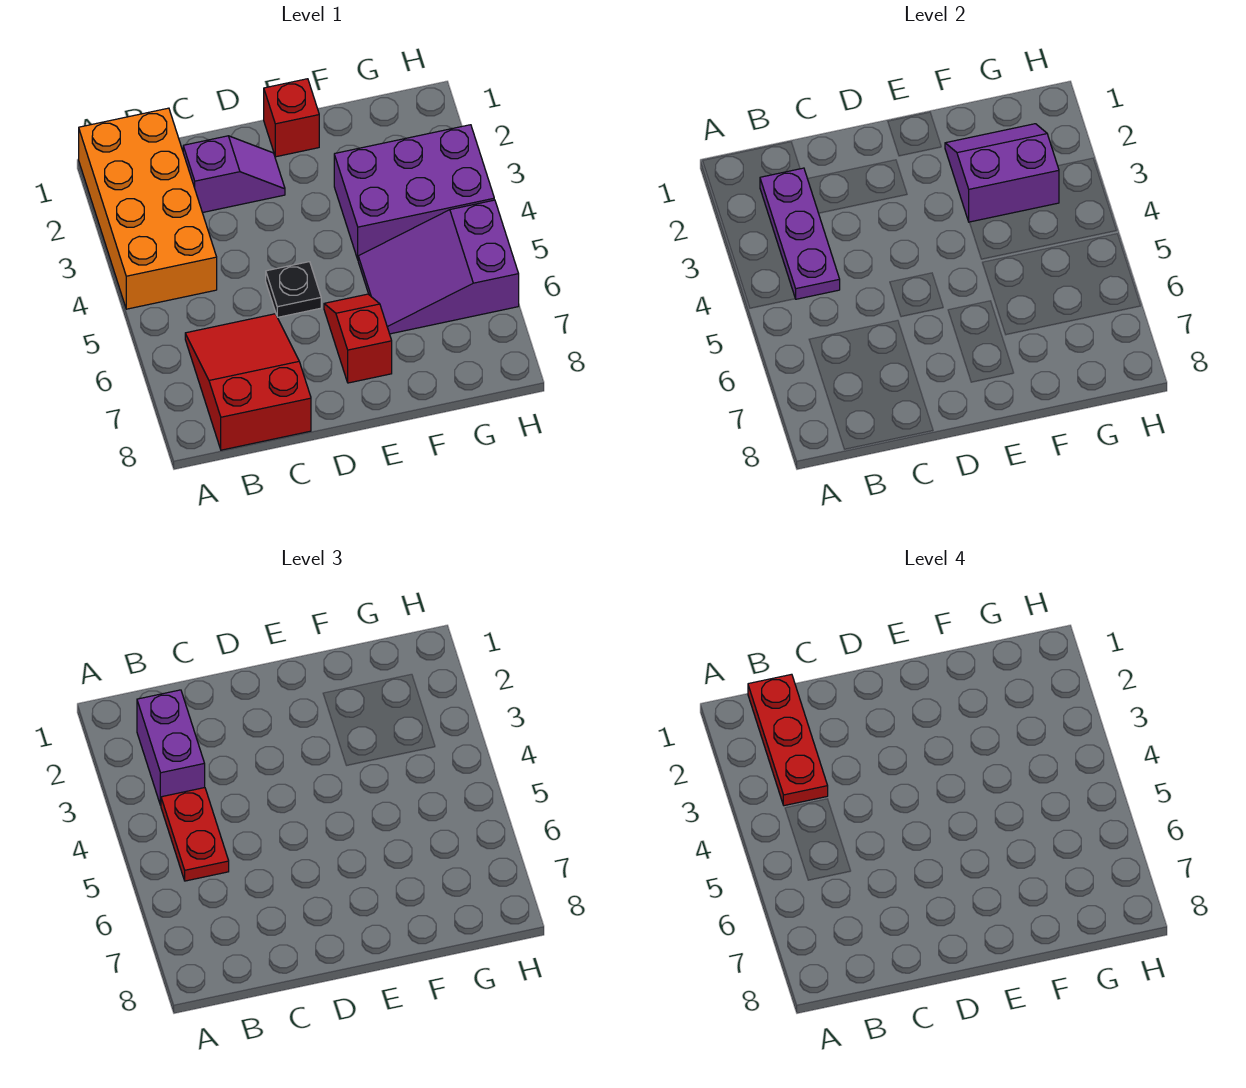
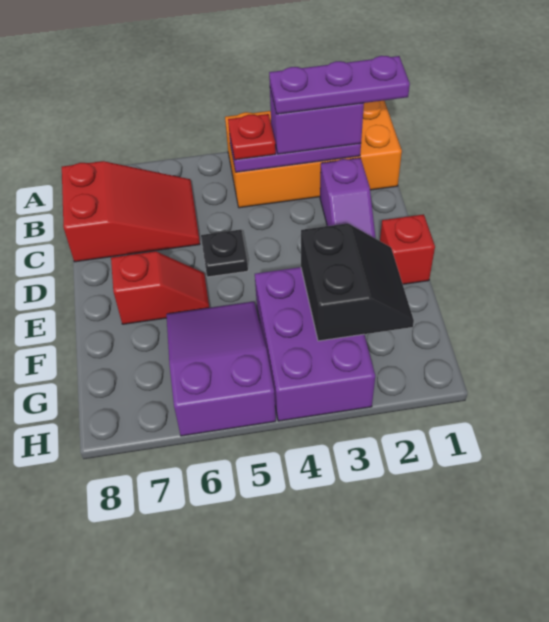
red plate B1:B3 level 4 -> purple plate B1:B3 level 4
red plate B4:B5 level 3 -> red plate B4 level 3
purple slope F2:G3 level 2 top 3 -> black slope F2:G3 level 2 top 3

